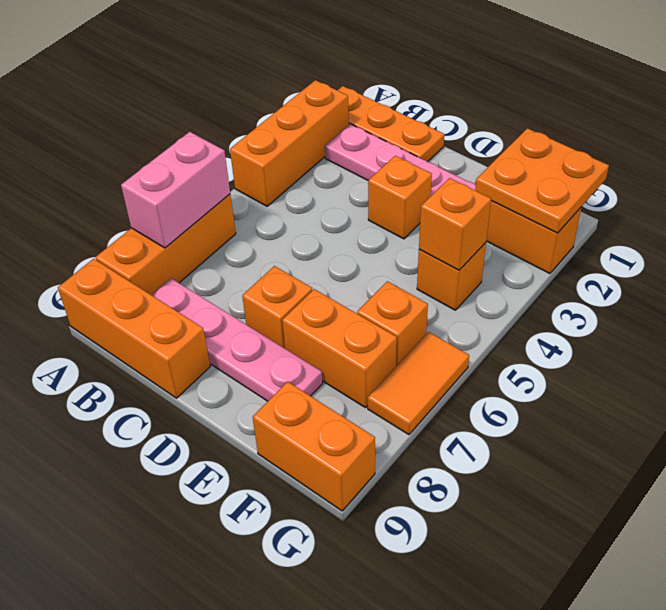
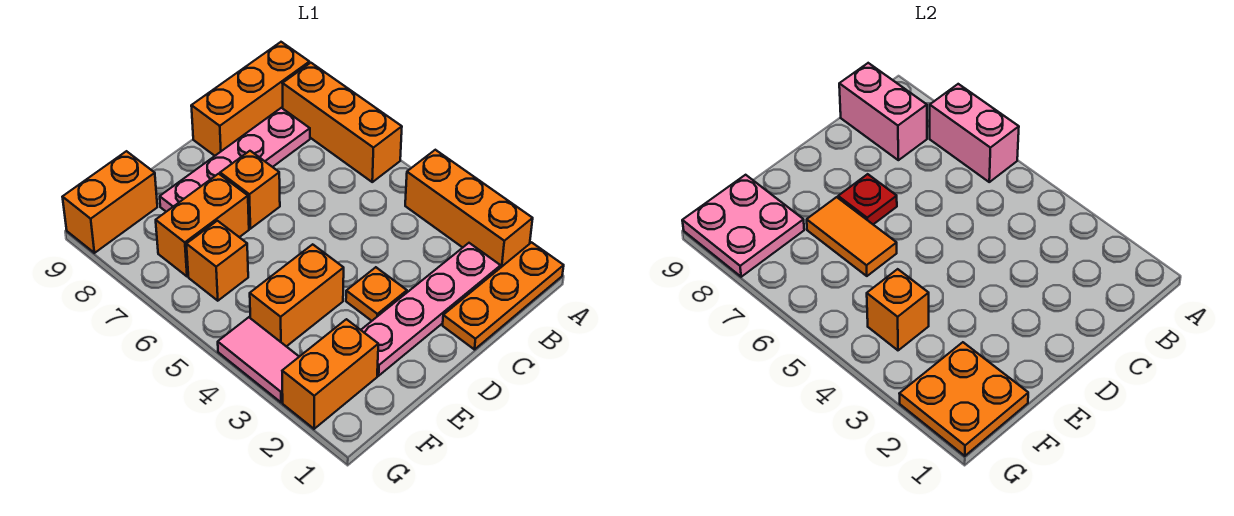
none -> pink brick B8:B9 level 2
orange brick D3 level 1 -> orange plate D3 level 1
none -> red plate D7 level 2
orange brick F4 level 1 -> orange brick E4:F4 level 1
none -> pink plate F8:G9 level 2
none -> pink tile G3:G4 level 1
orange tile G6:G7 level 1 -> orange tile E6:E7 level 2

